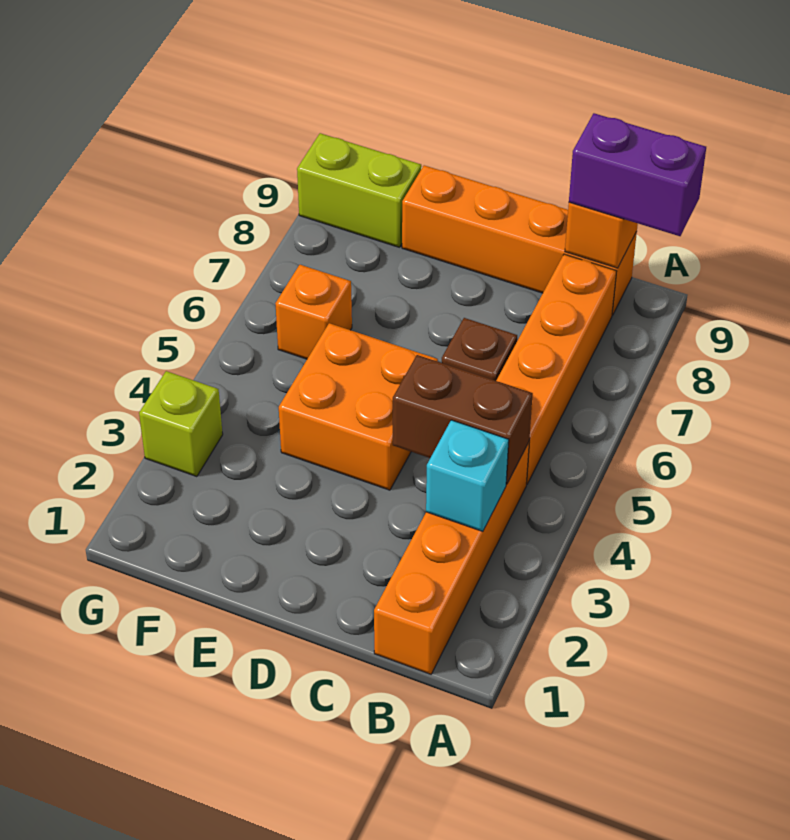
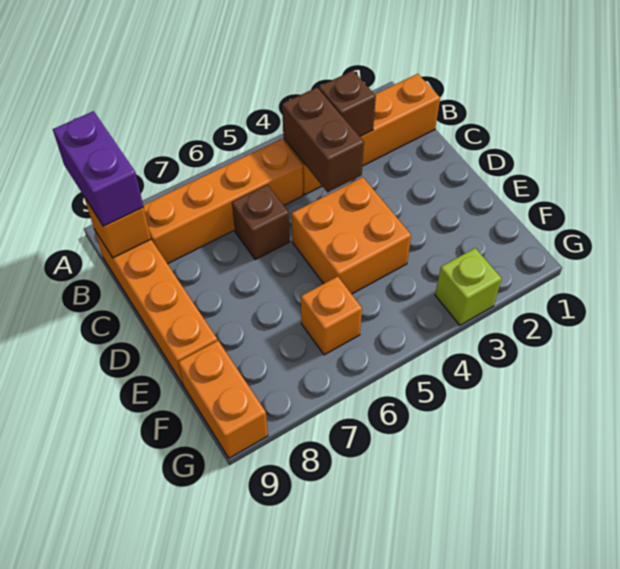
cyan brick B3 level 2 -> brown brick B3 level 2
lime brick F9:G9 level 1 -> orange brick F9:G9 level 1

